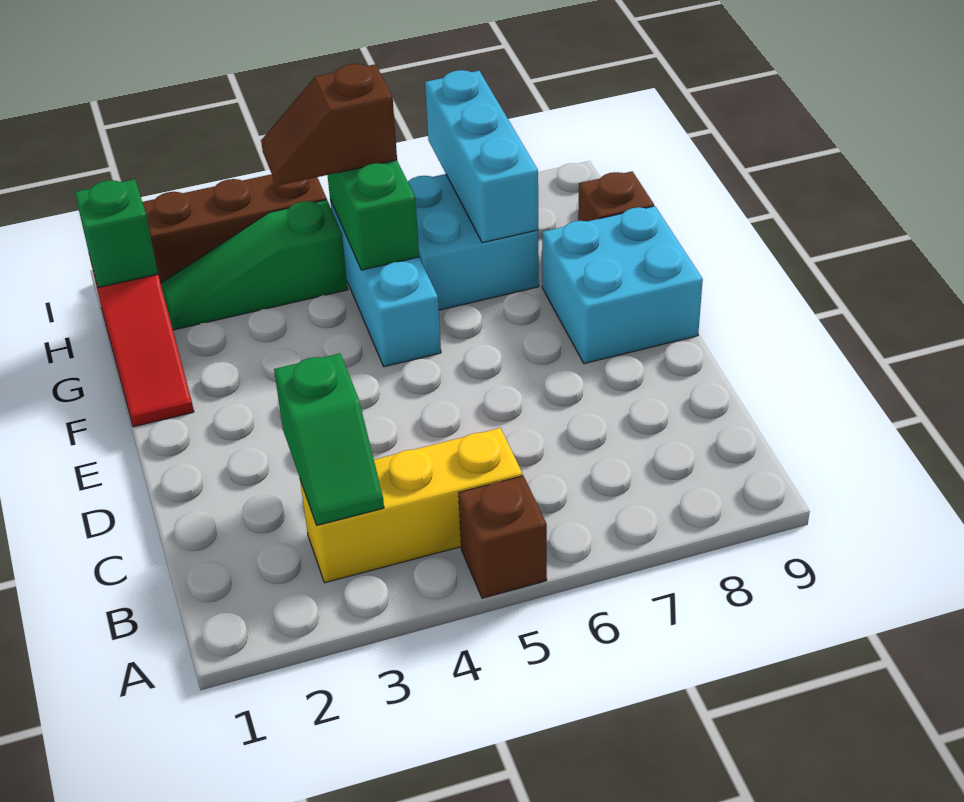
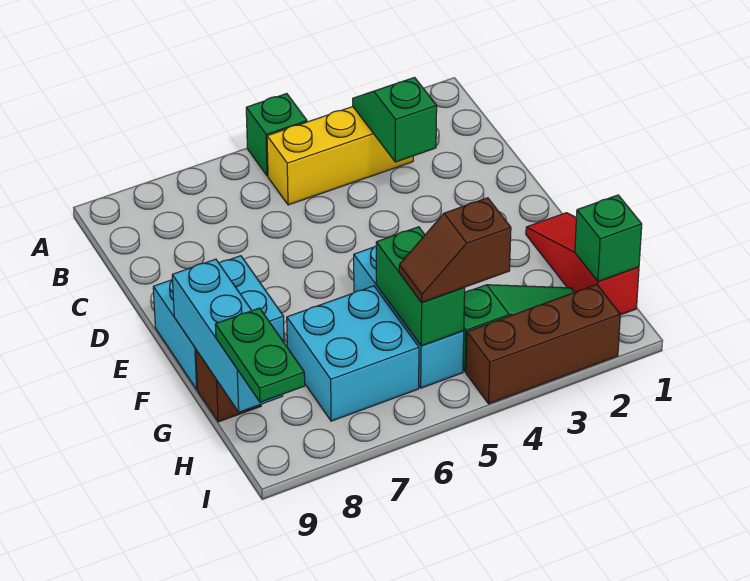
brown brick A5 level 1 -> green brick A5 level 1
cyan brick G7:I7 level 2 -> cyan brick F9:H9 level 2
brown slope H4:H5 level 3 top 5 -> brown slope H4:H5 level 3 top 4
none -> green plate H9:I9 level 3

